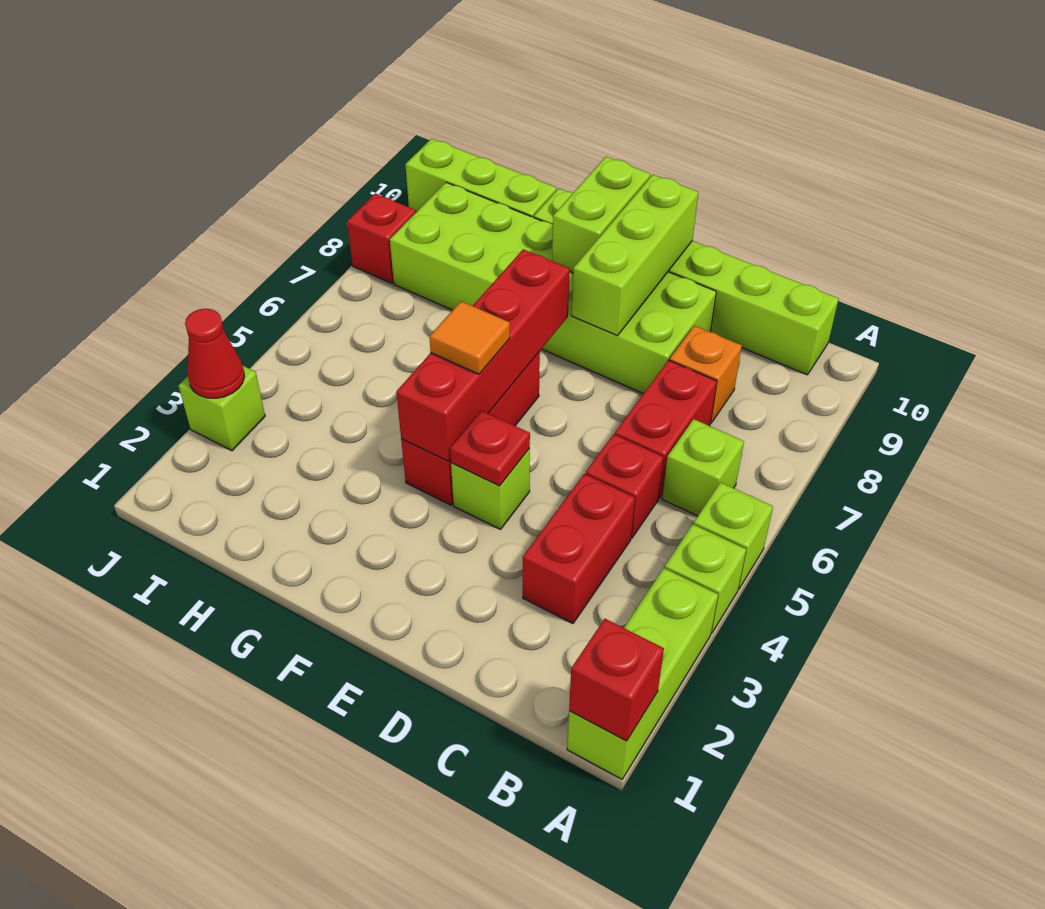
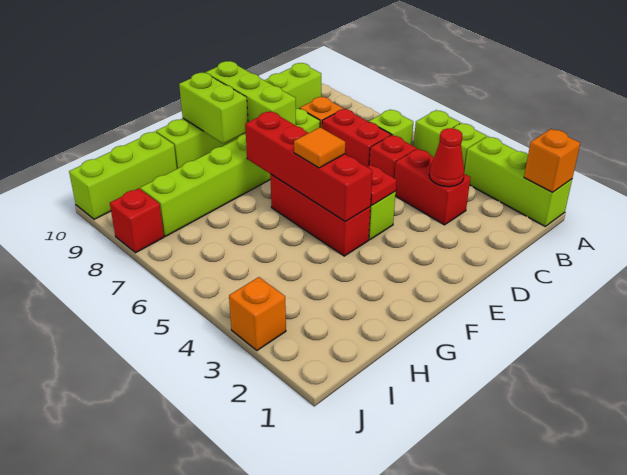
red brick A1 level 2 -> orange brick A1 level 2
lime brick D8:I9 level 1 -> lime brick D8:I8 level 1
lime brick J3 level 1 -> orange brick J3 level 1
red cone J3 level 2 -> red cone C3 level 2

